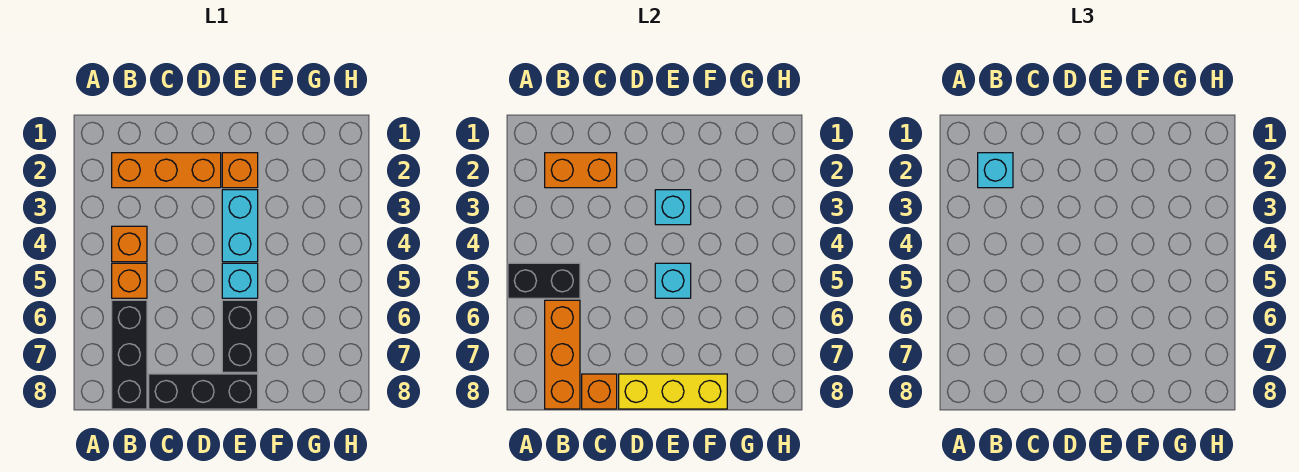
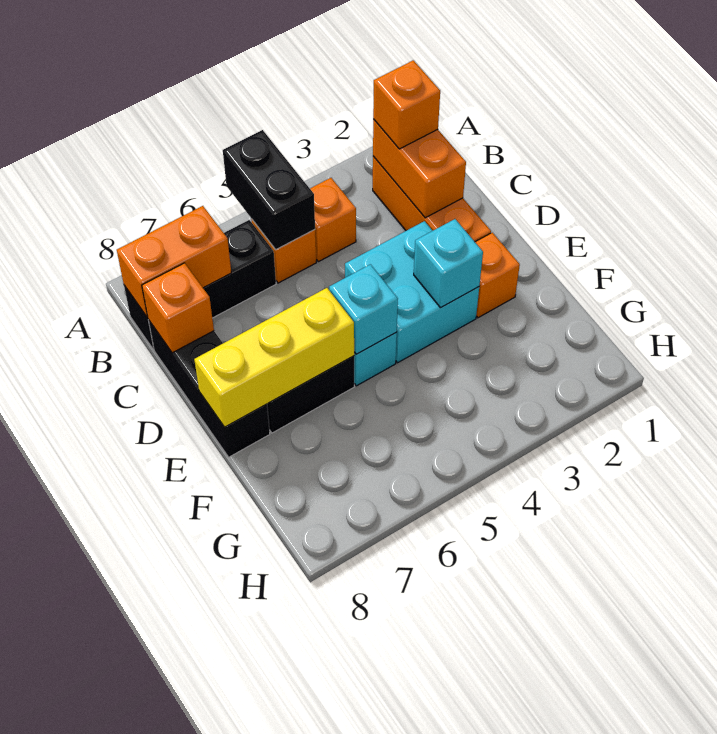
cyan brick B2 level 3 -> orange brick B2 level 3
orange brick B6:B8 level 2 -> orange brick B7:B8 level 2
yellow brick D8:F8 level 2 -> yellow brick E6:E8 level 2
cyan brick E3:E4 level 1 -> cyan brick D3:E4 level 1

